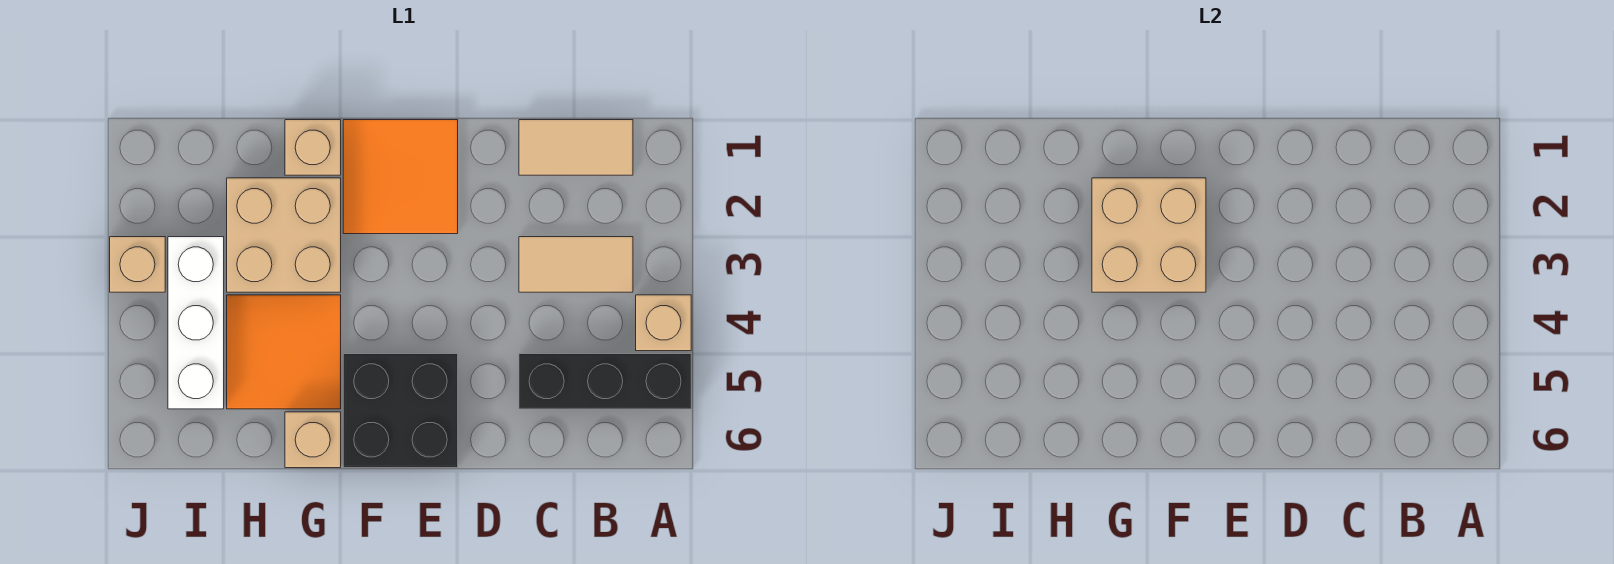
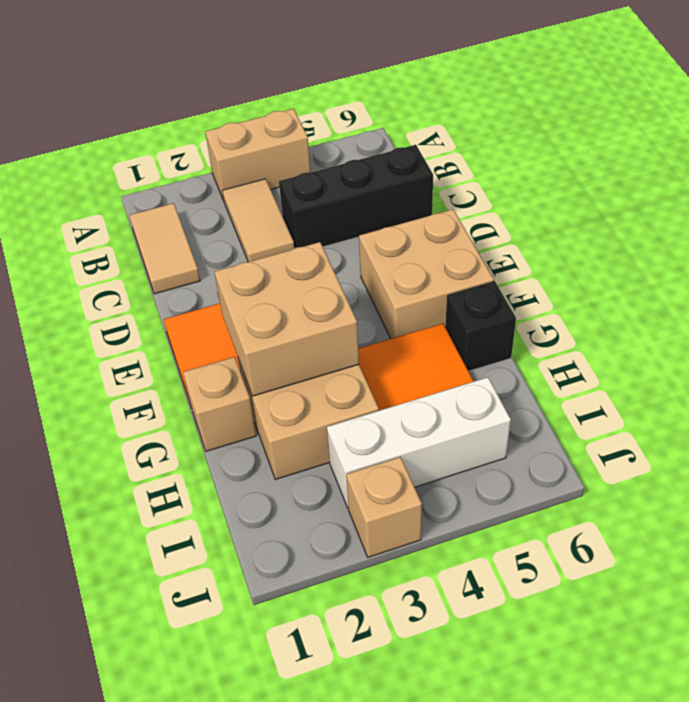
tan brick A4 level 1 -> tan brick A3:A4 level 1
black brick A5:C5 level 1 -> black brick C4:C6 level 1
black brick E5:F6 level 1 -> tan brick E5:F6 level 1
tan brick G6 level 1 -> black brick G6 level 1

